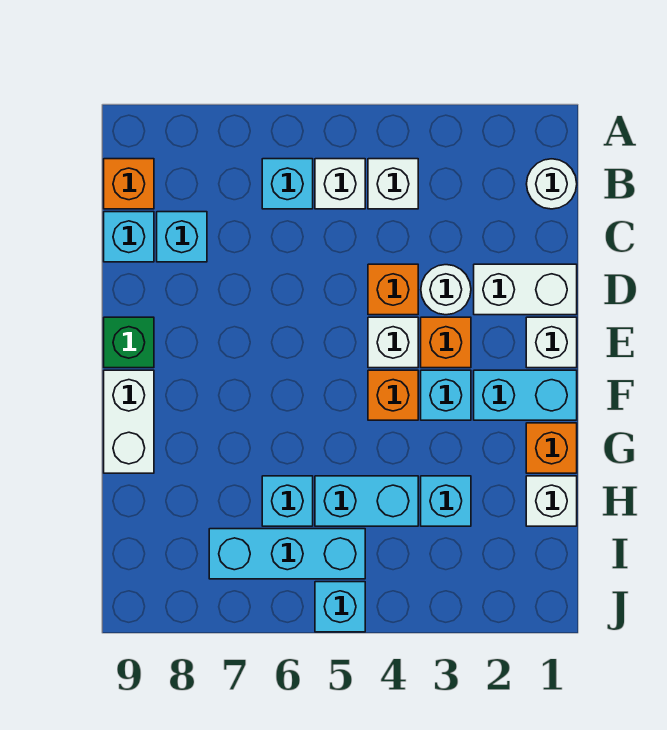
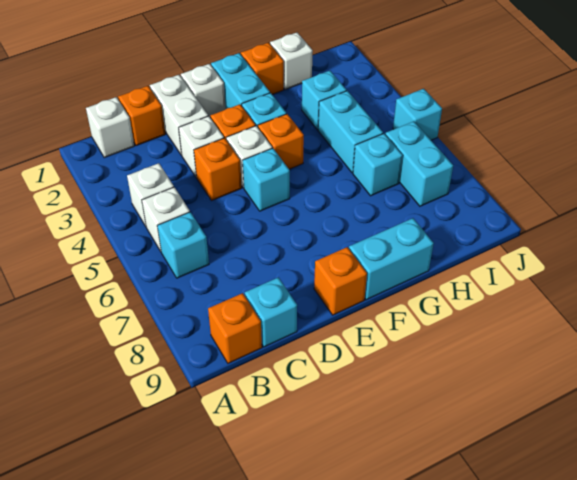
white round brick B1 level 1 -> white brick B1 level 1
none -> orange brick C1 level 1
cyan brick C8 level 1 -> cyan brick E5 level 1
white round brick D3 level 1 -> white brick D3 level 1
green brick E9 level 1 -> orange brick E9 level 1
white brick F9:G9 level 1 -> cyan brick F9:G9 level 1
cyan brick I5:I7 level 1 -> cyan brick I6:I7 level 1

